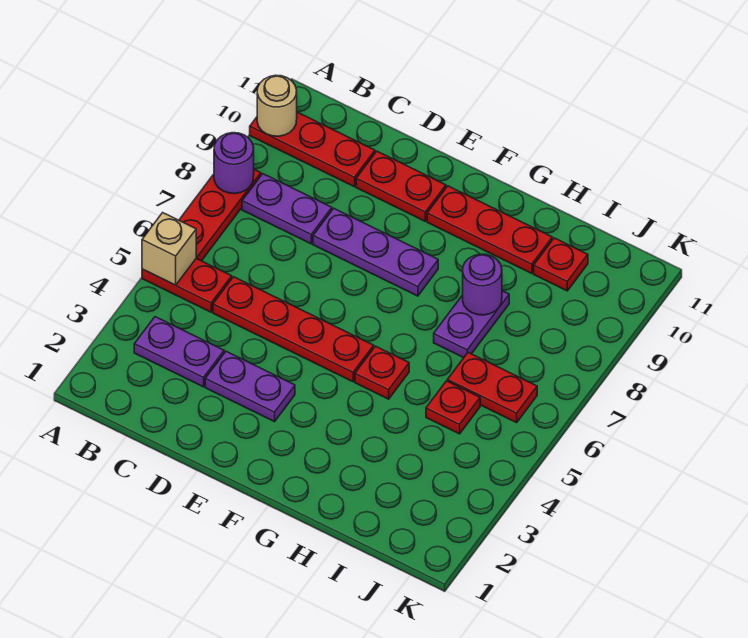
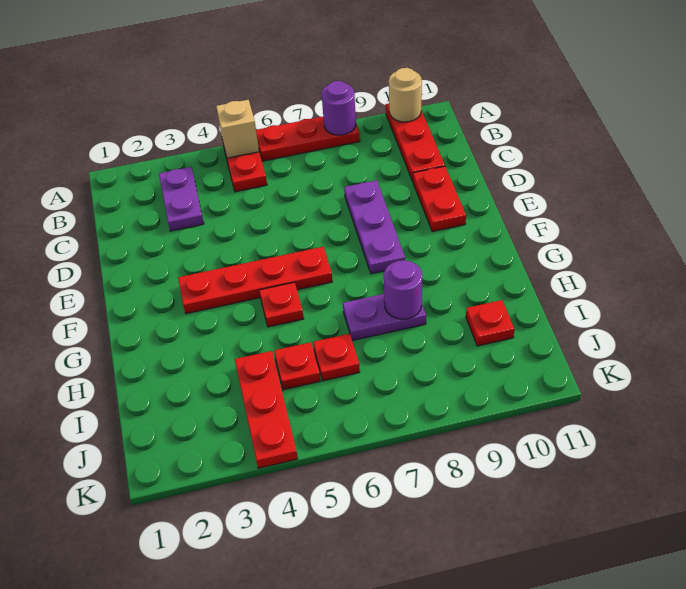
purple plate B8:C8 level 1 -> none
red plate C5:F5 level 1 -> red plate F3:F6 level 1
purple plate D3:E3 level 1 -> none
red plate F10:H10 level 1 -> red plate I4:K4 level 1
red plate I6:J6 level 1 -> red plate I6 level 1

